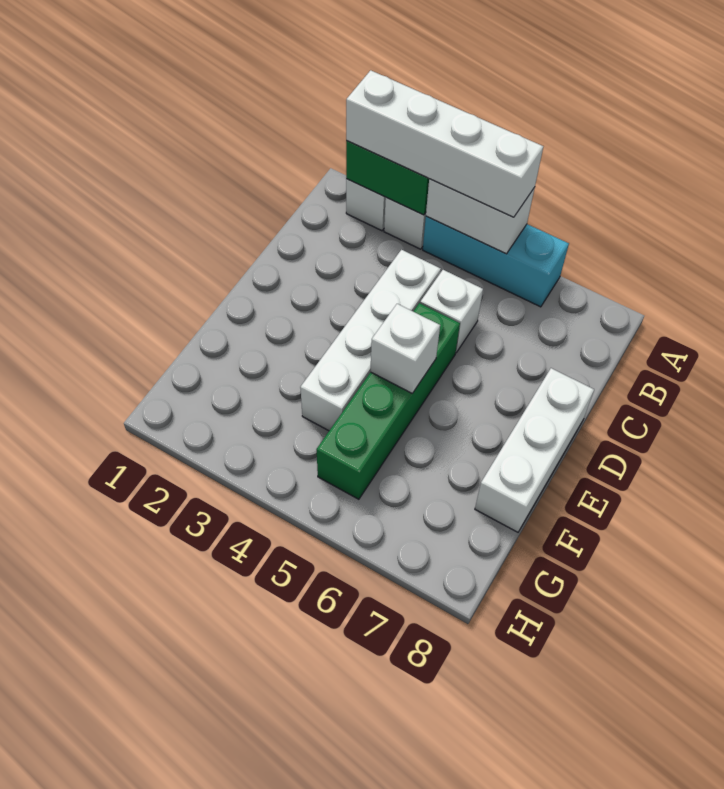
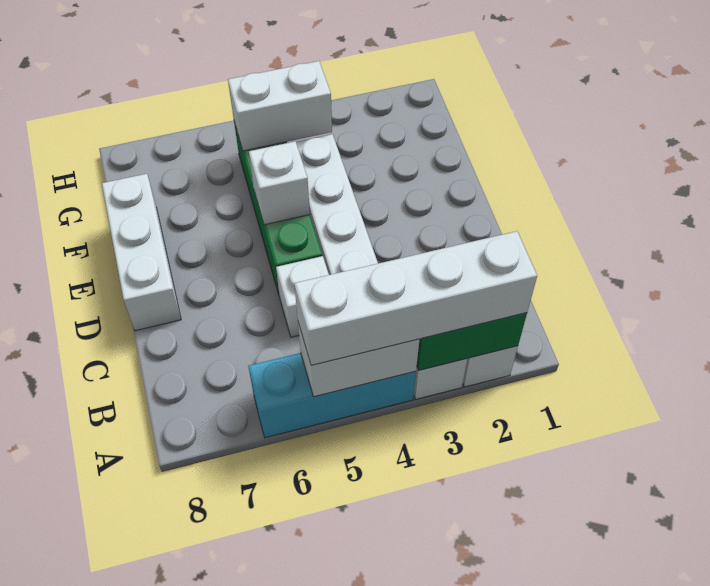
none -> white brick G4:G5 level 2

